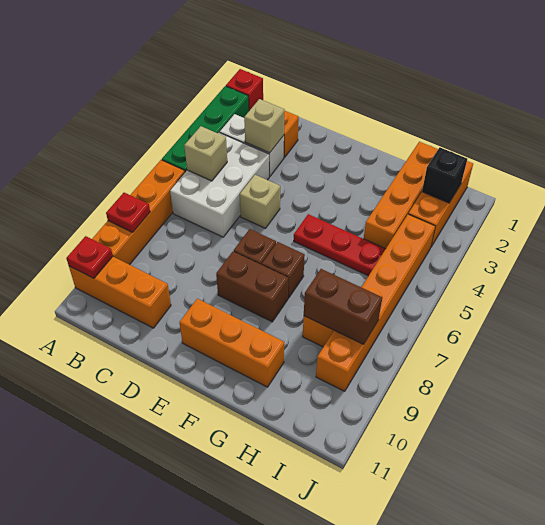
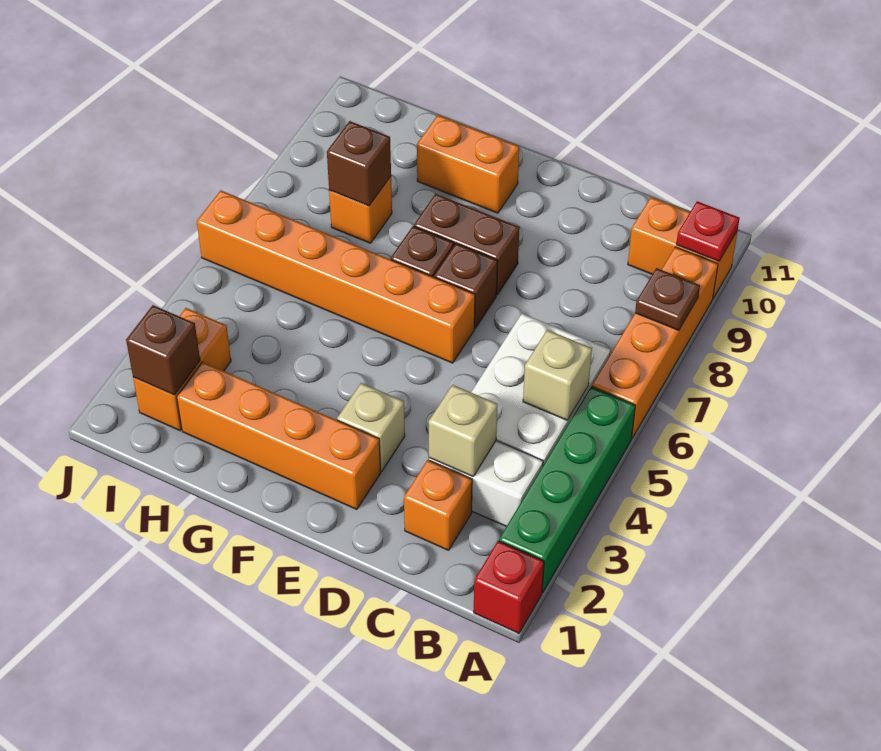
red plate A8 level 2 -> brown plate A8 level 2
orange brick A10:C10 level 1 -> orange brick A10:B10 level 1
tan brick D5 level 1 -> tan brick E3 level 1
orange brick E10:G10 level 1 -> orange brick F10:G10 level 1
red plate F5:H5 level 1 -> none
orange brick H1:H4 level 1 -> orange brick E2:H2 level 1
brown brick H8:I8 level 2 -> brown brick H8 level 2
orange brick I1:I3 level 1 -> orange brick I2:I3 level 1
black brick I2 level 2 -> brown brick I2 level 2
orange brick I4:I9 level 1 -> orange brick E6:J6 level 1

